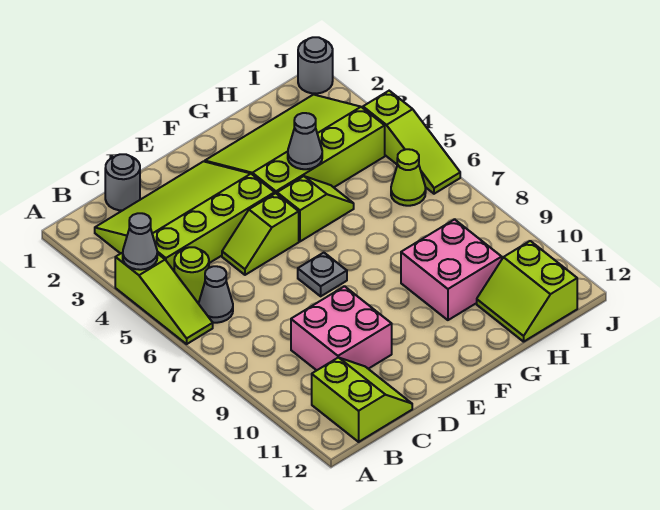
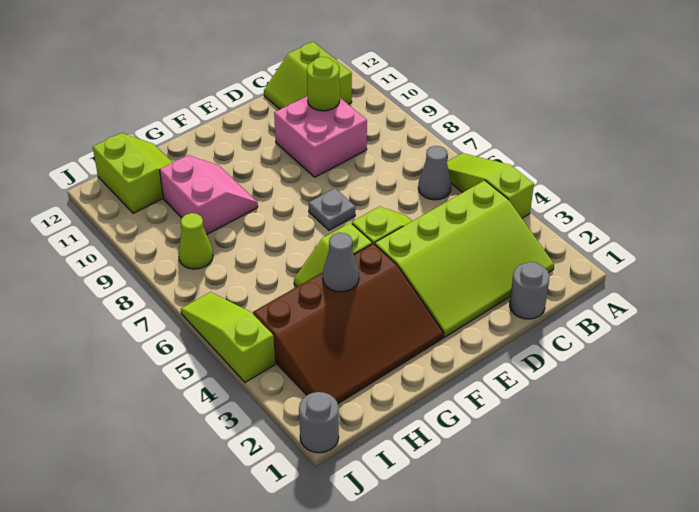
grey cone A4 level 2 -> none
lime round brick B5 level 1 -> lime round brick C10 level 2
lime slope F2:I4 level 1 top 4 -> brown slope F2:I4 level 1 top 4
pink brick G9:H10 level 1 -> pink slope G9:H10 level 1 top H
lime cone I6 level 1 -> lime cone I8 level 1

